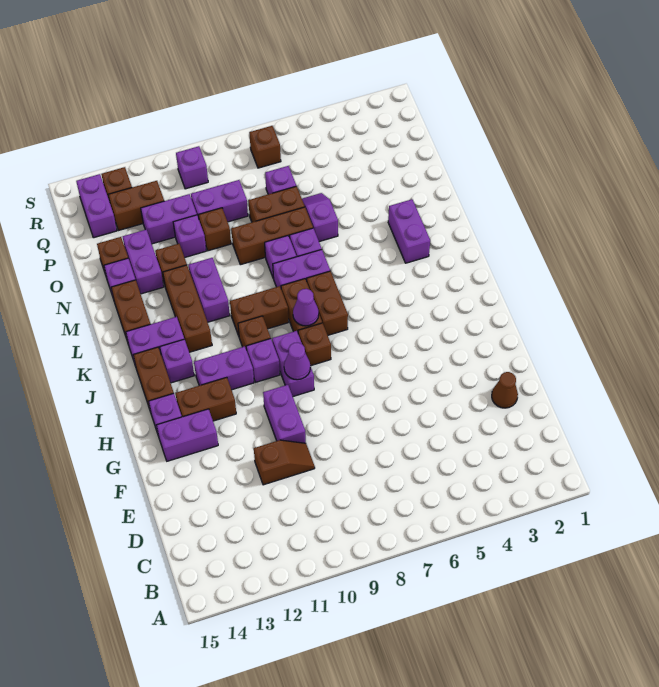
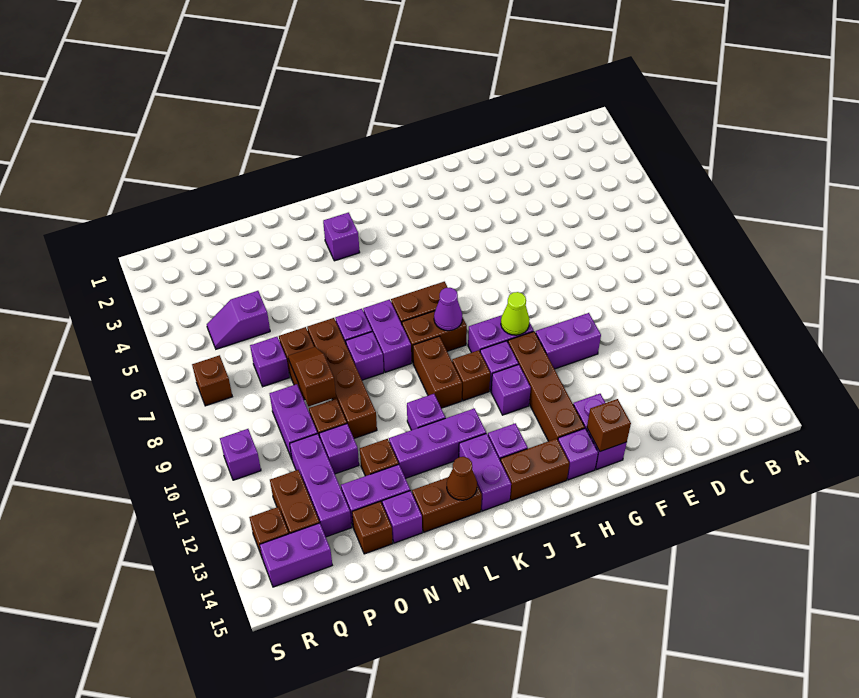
brown cone E2 level 1 -> brown cone L14 level 2
brown slope E10:E11 level 1 top 11 -> brown slope O8:O9 level 2 top 9
purple cone H9 level 2 -> lime cone H9 level 2
brown brick H12:H13 level 1 -> brown brick H10:H13 level 1
brown brick I8 level 1 -> brown brick G14 level 2
purple brick I11:I12 level 1 -> purple brick I11 level 1
brown brick K12:M12 level 1 -> purple brick K12:M12 level 1
purple brick L3:M3 level 1 -> purple brick L3 level 1
purple brick L11:M11 level 1 -> purple brick L11 level 1
purple slope N6:O6 level 1 top N -> purple slope P5:Q5 level 1 top P
brown brick N7:N9 level 1 -> brown brick N7:N10 level 1
purple brick P11:P12 level 1 -> purple brick P11:P13 level 1

